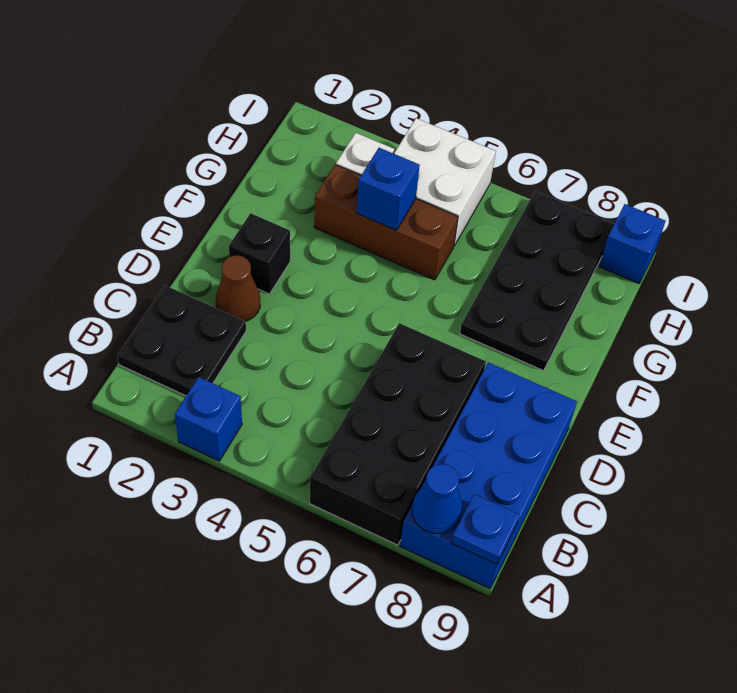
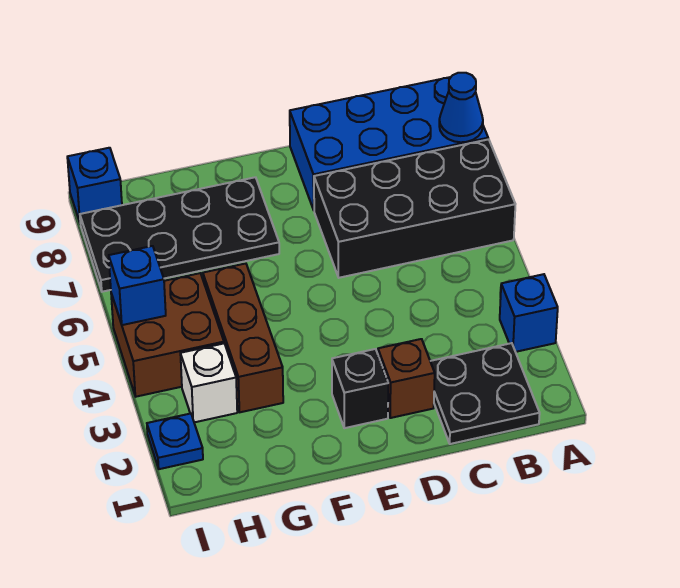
blue plate A9 level 2 -> blue plate I2 level 1
brown cone D2 level 1 -> brown brick D2 level 1
blue brick G4 level 2 -> blue brick I5 level 2
white brick H4:I5 level 1 -> brown brick H4:I5 level 1

